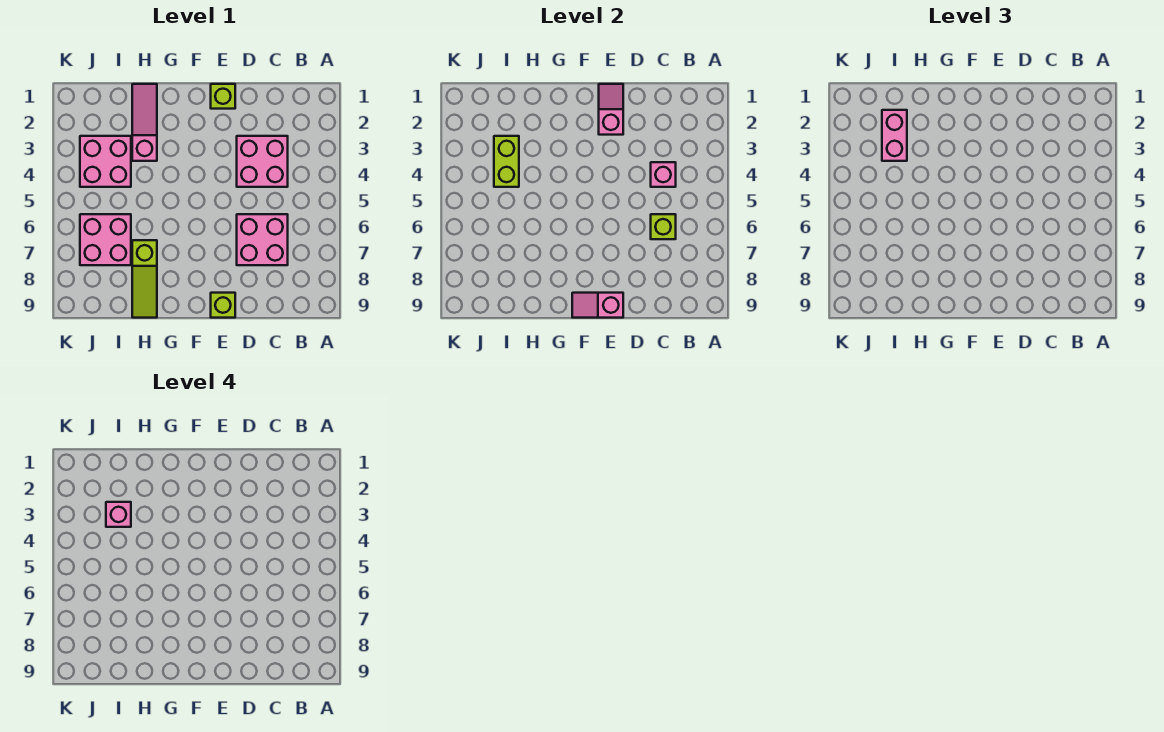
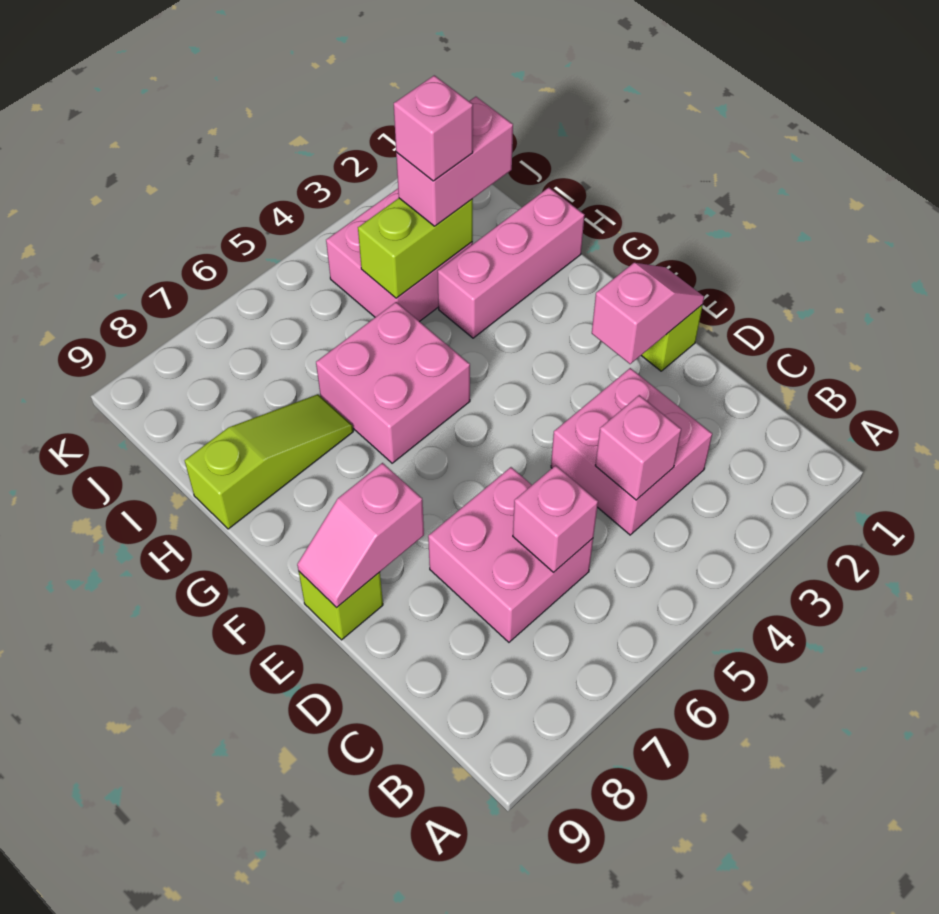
lime brick C6 level 2 -> pink brick C6 level 2
pink slope E9:F9 level 2 top E -> pink slope E8:E9 level 2 top 8
pink slope H1:H3 level 1 top 3 -> pink brick H1:H3 level 1
lime slope H7:H9 level 1 top 7 -> lime slope H7:H9 level 1 top 9
pink brick I6:J7 level 1 -> pink brick G5:H6 level 1

